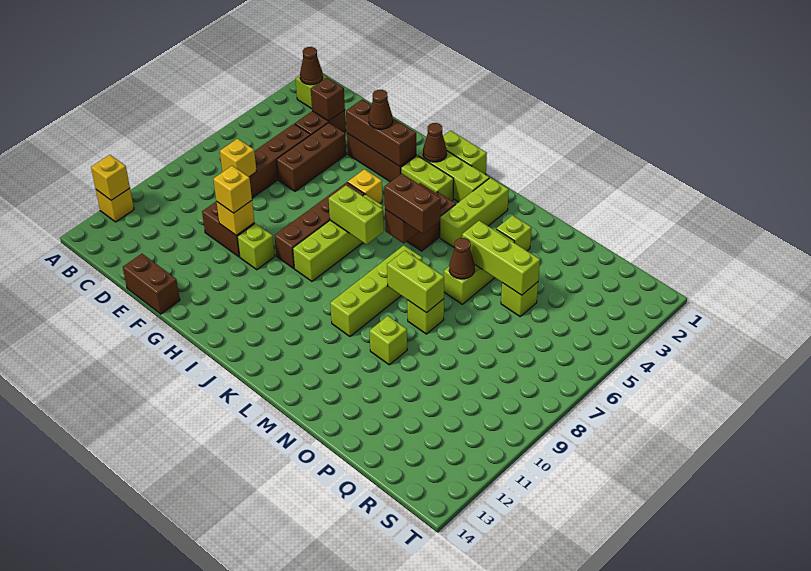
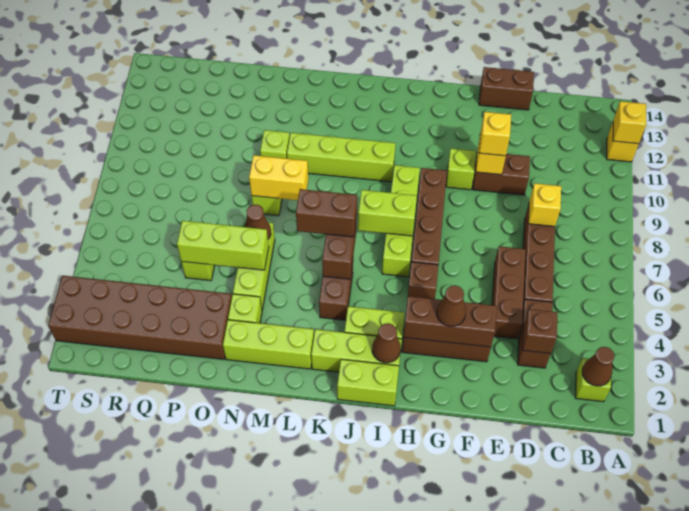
yellow brick H5 level 1 -> brown brick H5 level 1
lime brick L2:L4 level 1 -> lime brick L2:N2 level 1
lime brick L7:L10 level 1 -> lime brick J10:M10 level 1
lime brick M8:N8 level 2 -> yellow brick M8:N8 level 2
none -> brown brick O2:T3 level 1

